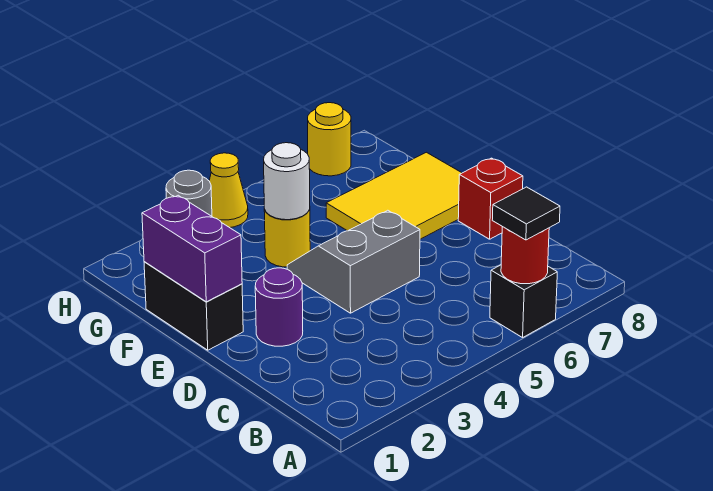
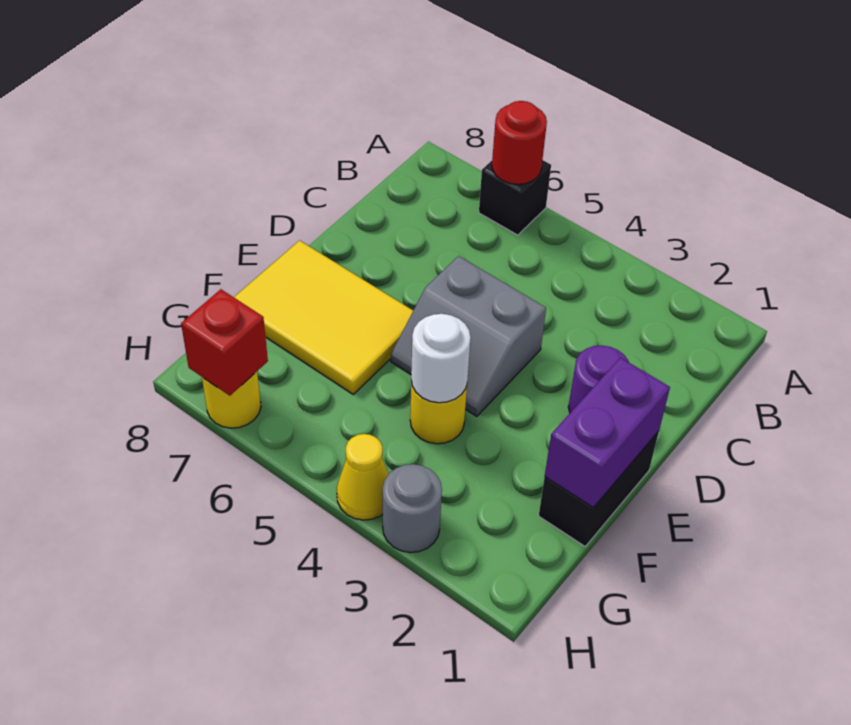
black tile A6 level 3 -> none
red brick D8 level 1 -> red brick H7 level 2

